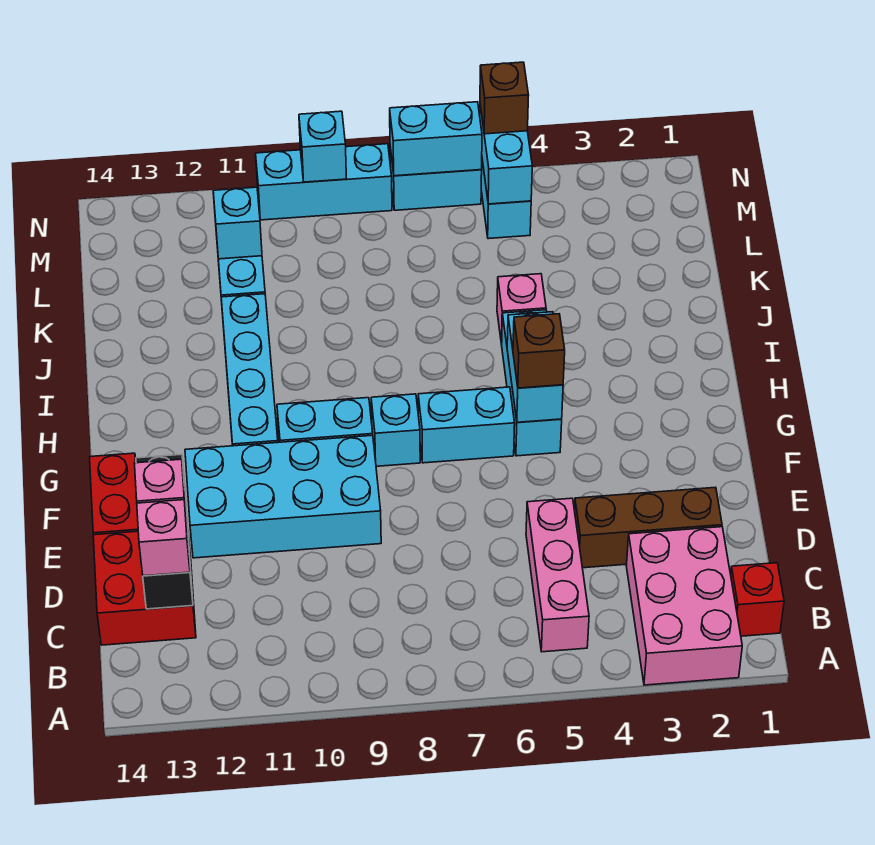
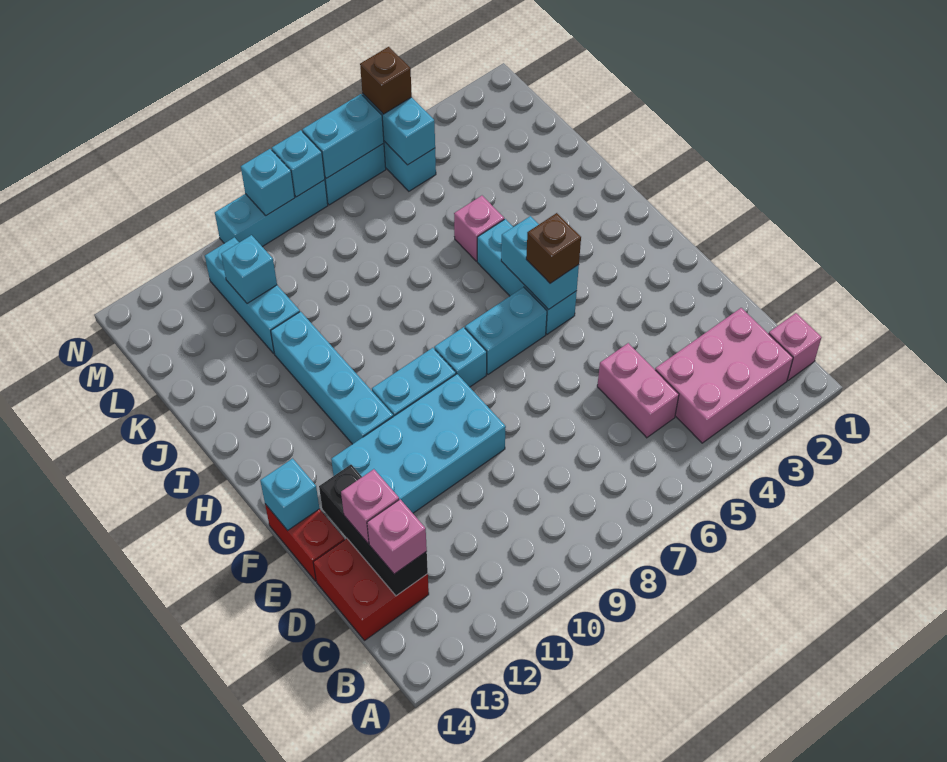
pink brick A2:C3 level 1 -> pink brick B2:C4 level 1
red brick B1 level 1 -> pink brick B1 level 1
pink brick B5:D5 level 1 -> pink brick C5:D5 level 1
brown brick D2:D4 level 1 -> none
none -> cyan brick F14 level 2
none -> cyan brick N8 level 2

